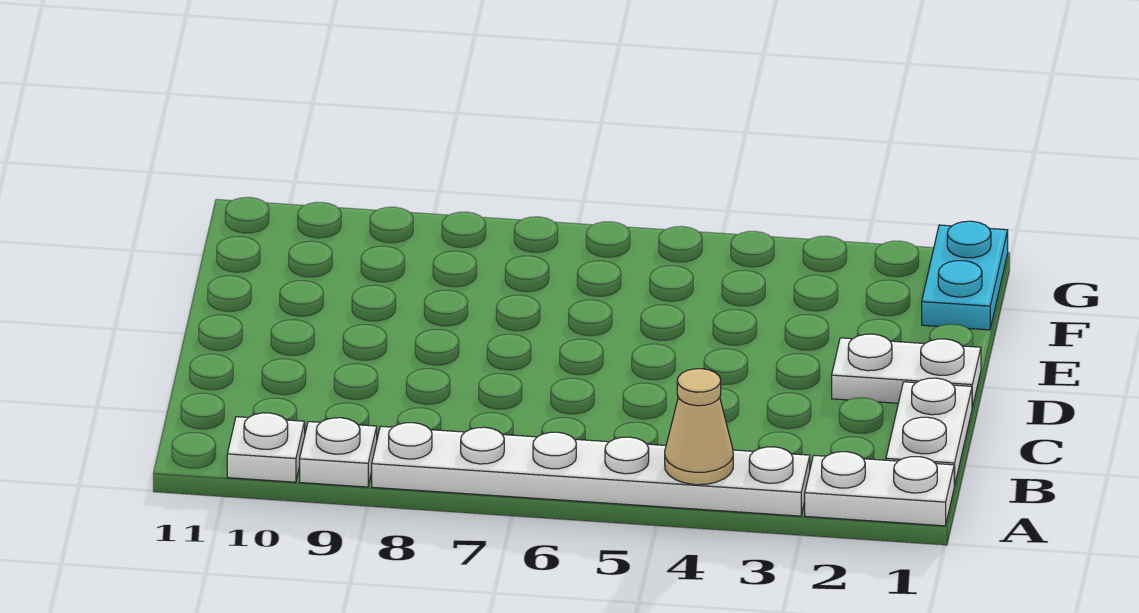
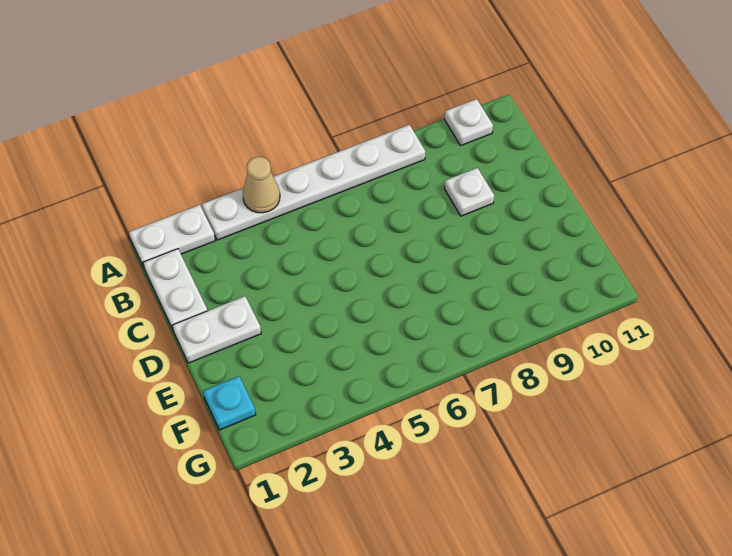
white plate A9 level 1 -> white plate C9 level 1
cyan plate F1:G1 level 1 -> cyan plate F1 level 1

